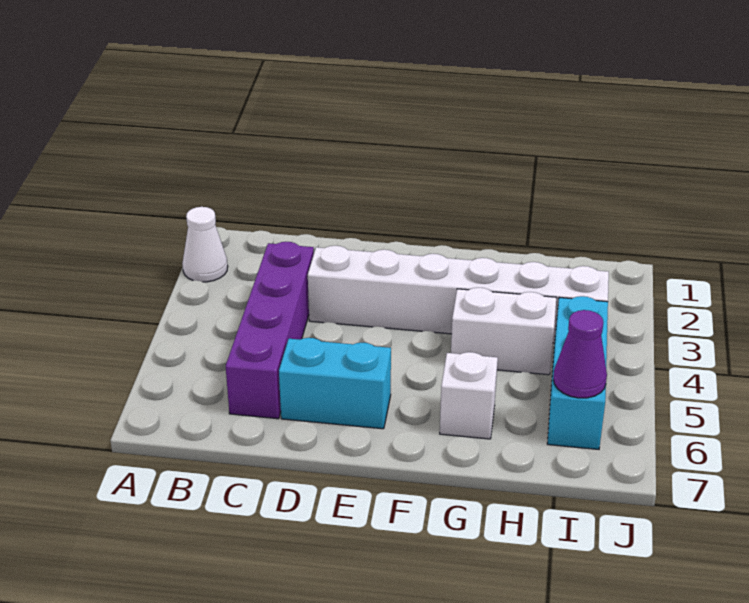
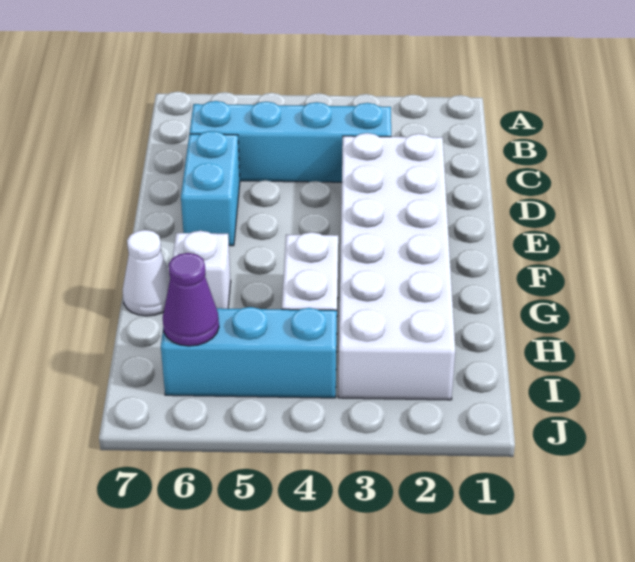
white cone A2 level 1 -> white cone G7 level 1
purple brick C3:C6 level 1 -> cyan brick C3:C6 level 1
white brick D3:I3 level 1 -> white brick D2:I3 level 1

